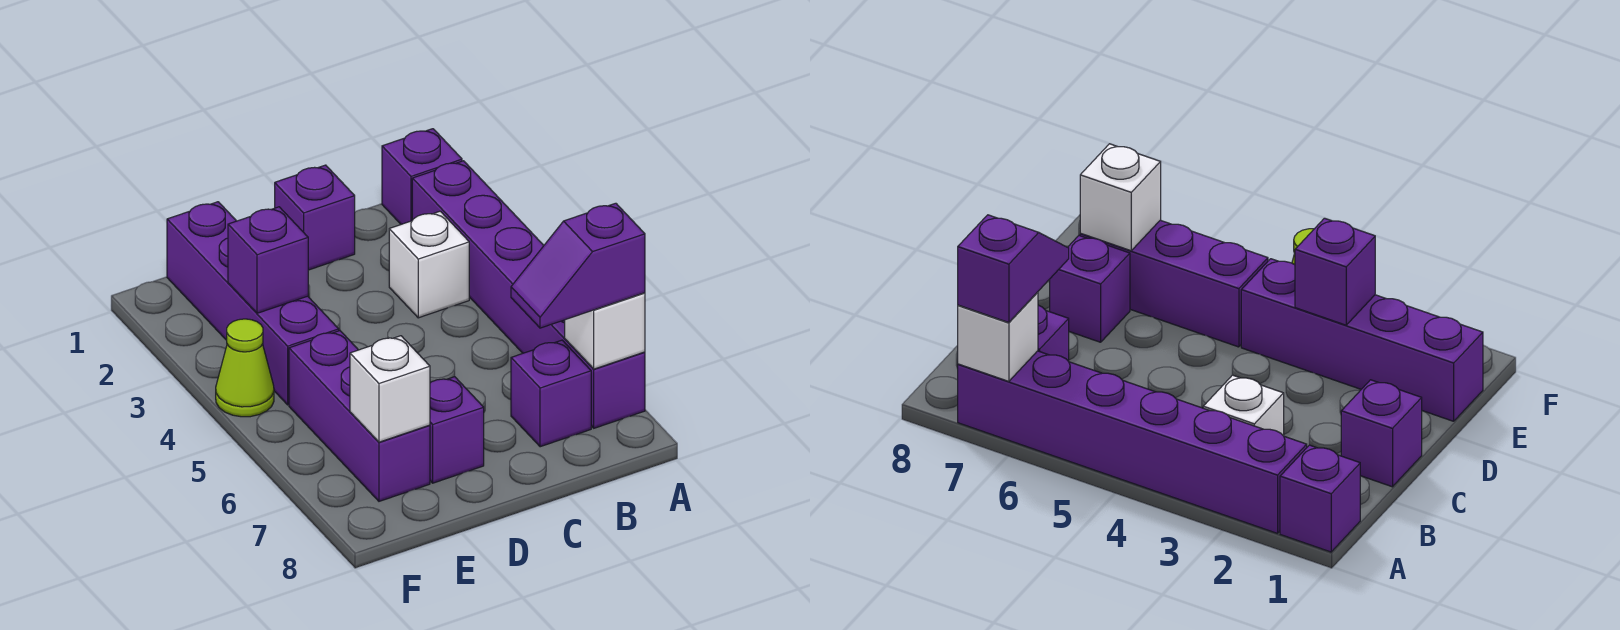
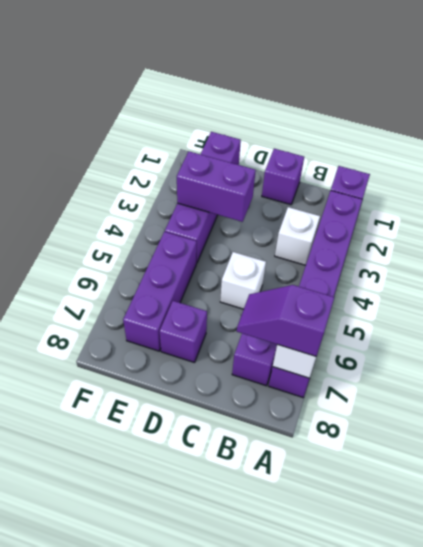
purple brick E3 level 2 -> purple brick D3:E3 level 2
white brick E7 level 2 -> white brick C5 level 1
lime cone F4 level 1 -> none

